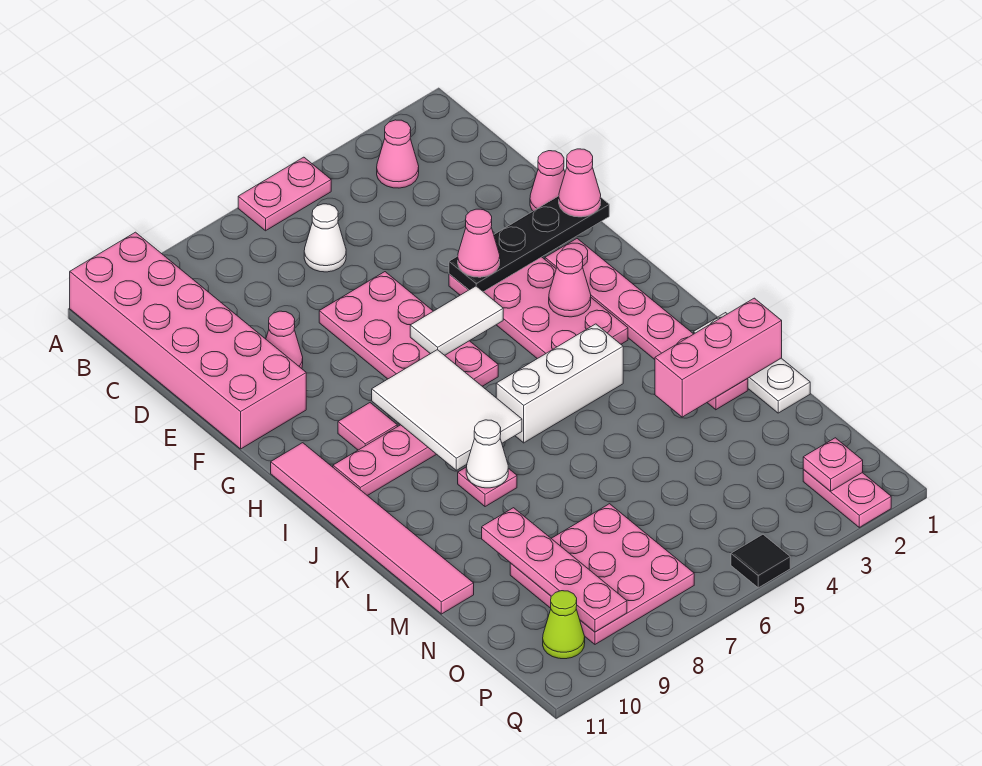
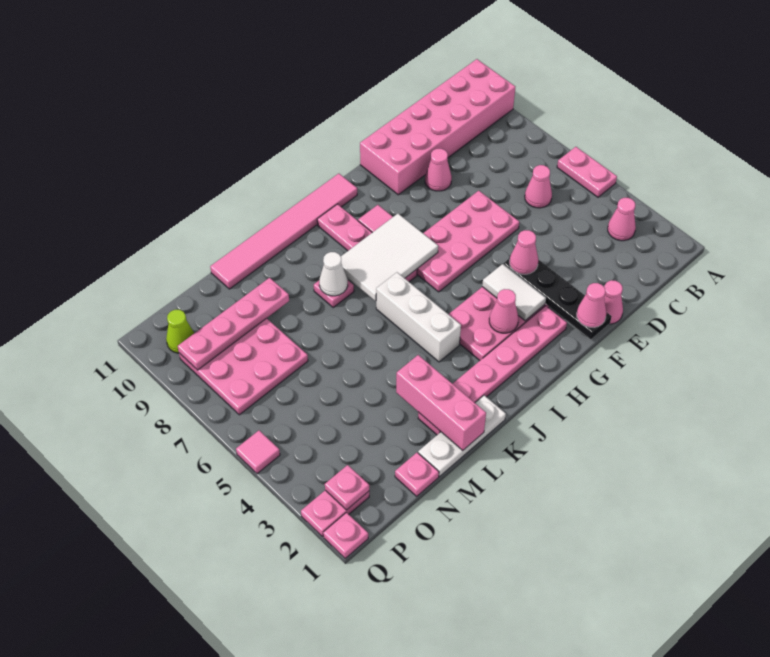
white cone C6 level 1 -> pink cone C6 level 1
white tile G5:G6 level 2 -> white tile G3:G4 level 2
none -> pink plate N1 level 1
none -> pink plate Q1 level 1
black tile Q5 level 1 -> pink tile Q5 level 1

